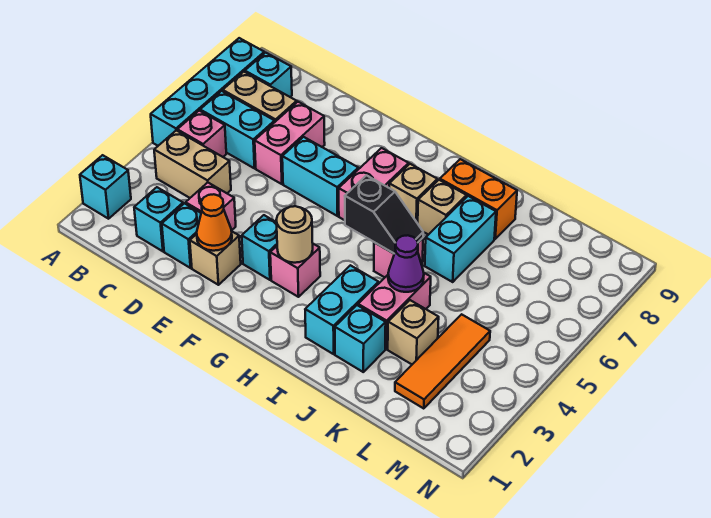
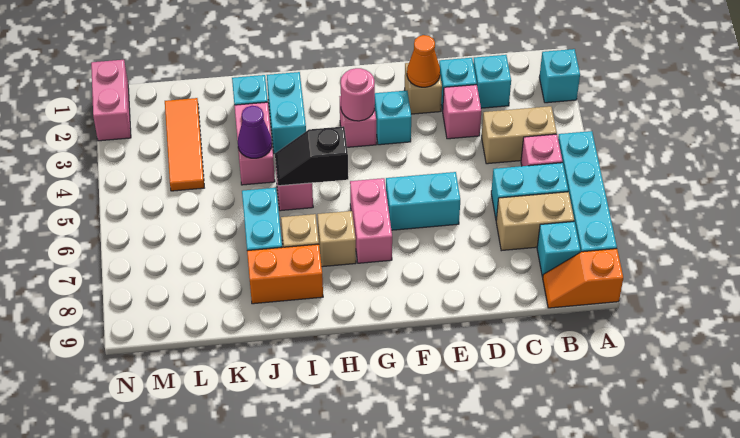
none -> orange slope A9:B9 level 1 top A
pink brick D6:D7 level 1 -> pink brick N1:N2 level 1
tan round brick G3 level 2 -> pink round brick G3 level 2
tan brick K3 level 1 -> none

